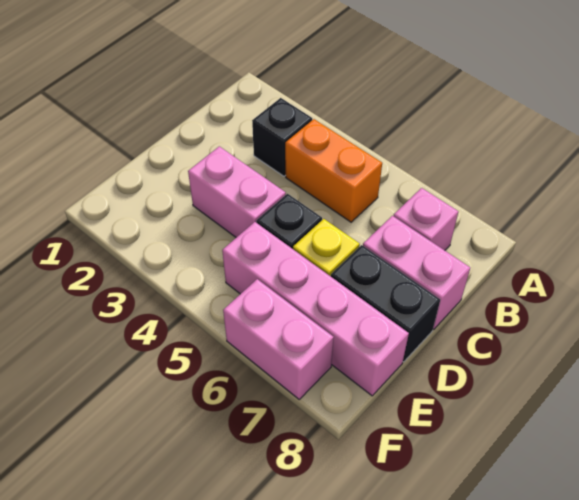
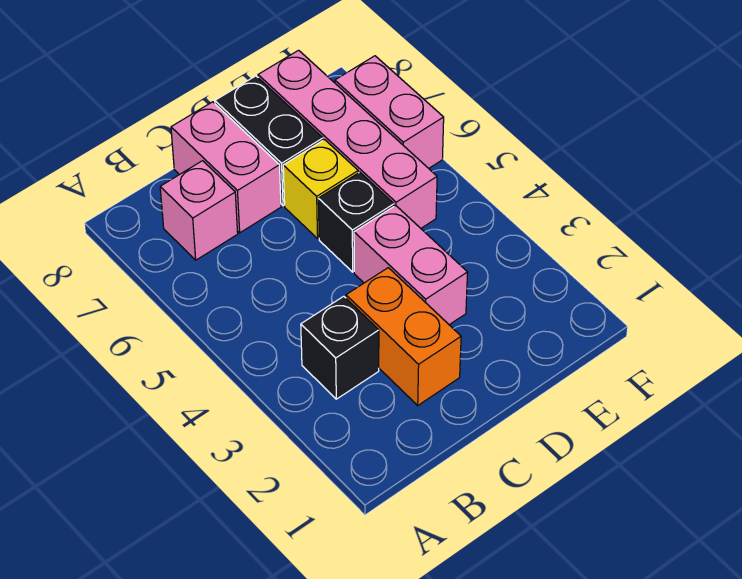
orange brick B4:B5 level 1 -> orange brick C2:C3 level 1

